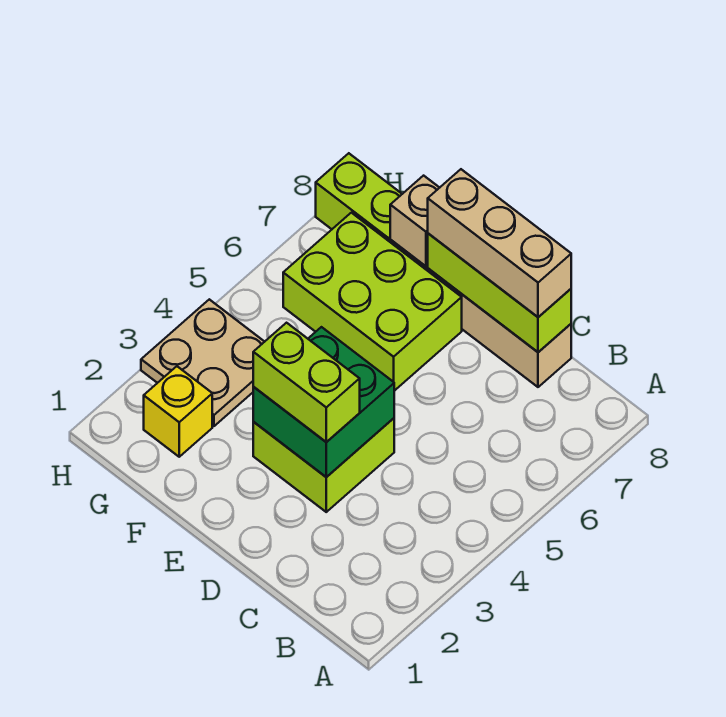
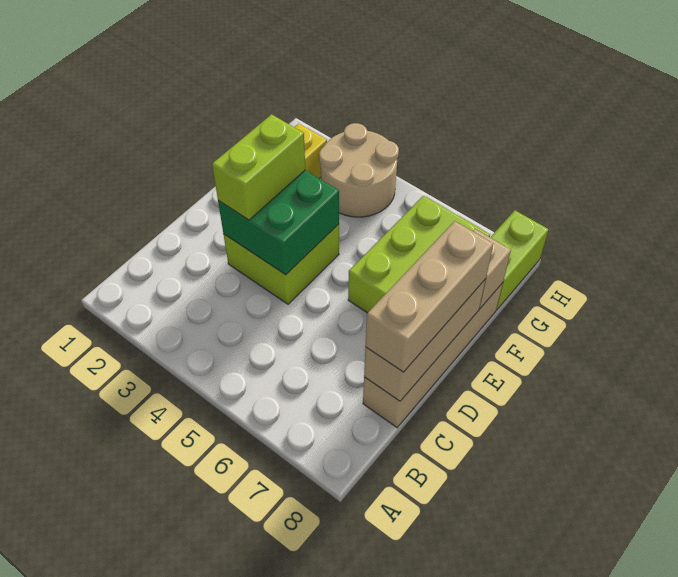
lime brick C8:E8 level 2 -> tan brick C8:E8 level 2
tan plate G3:H4 level 1 -> tan round brick G3:H4 level 1

